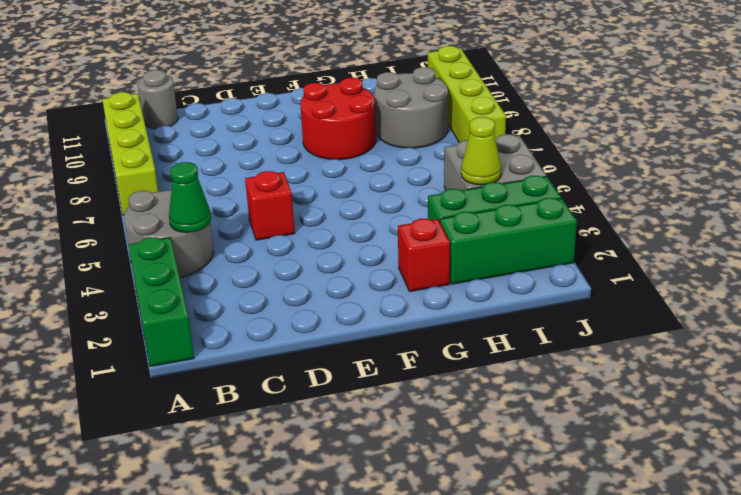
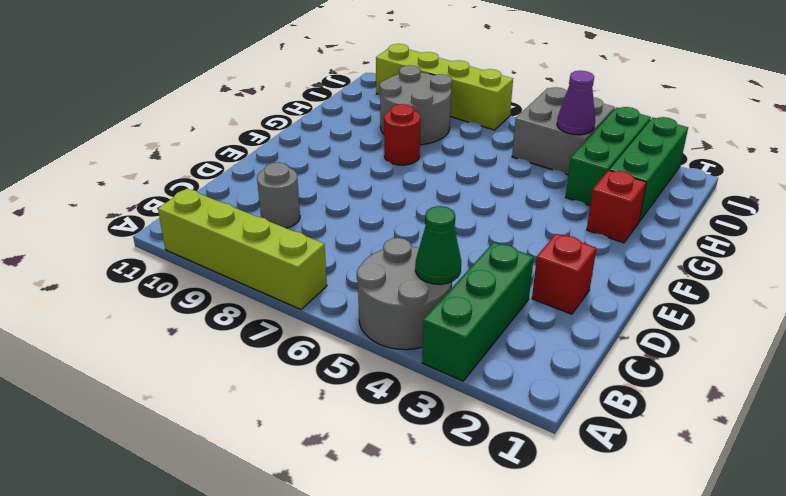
green brick A1:A3 level 1 -> green brick A3:C3 level 1
grey round brick B11 level 1 -> grey round brick C9 level 1
red brick D5 level 1 -> red brick D2 level 1
red round brick F8:G9 level 1 -> red round brick G8 level 1
lime cone I4 level 2 -> purple cone I4 level 2

